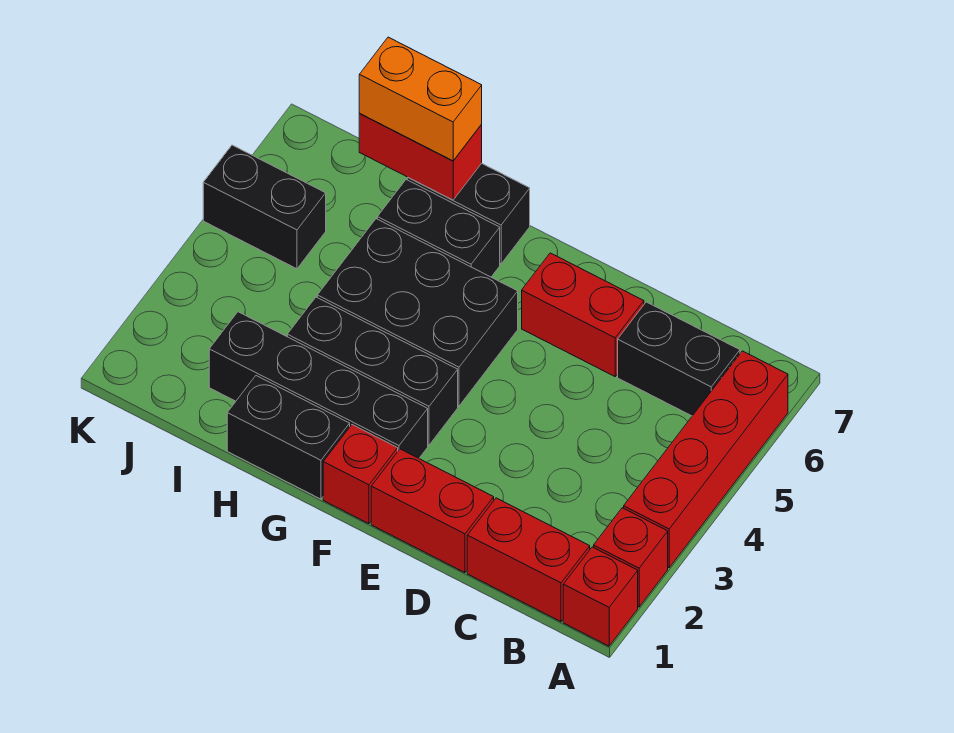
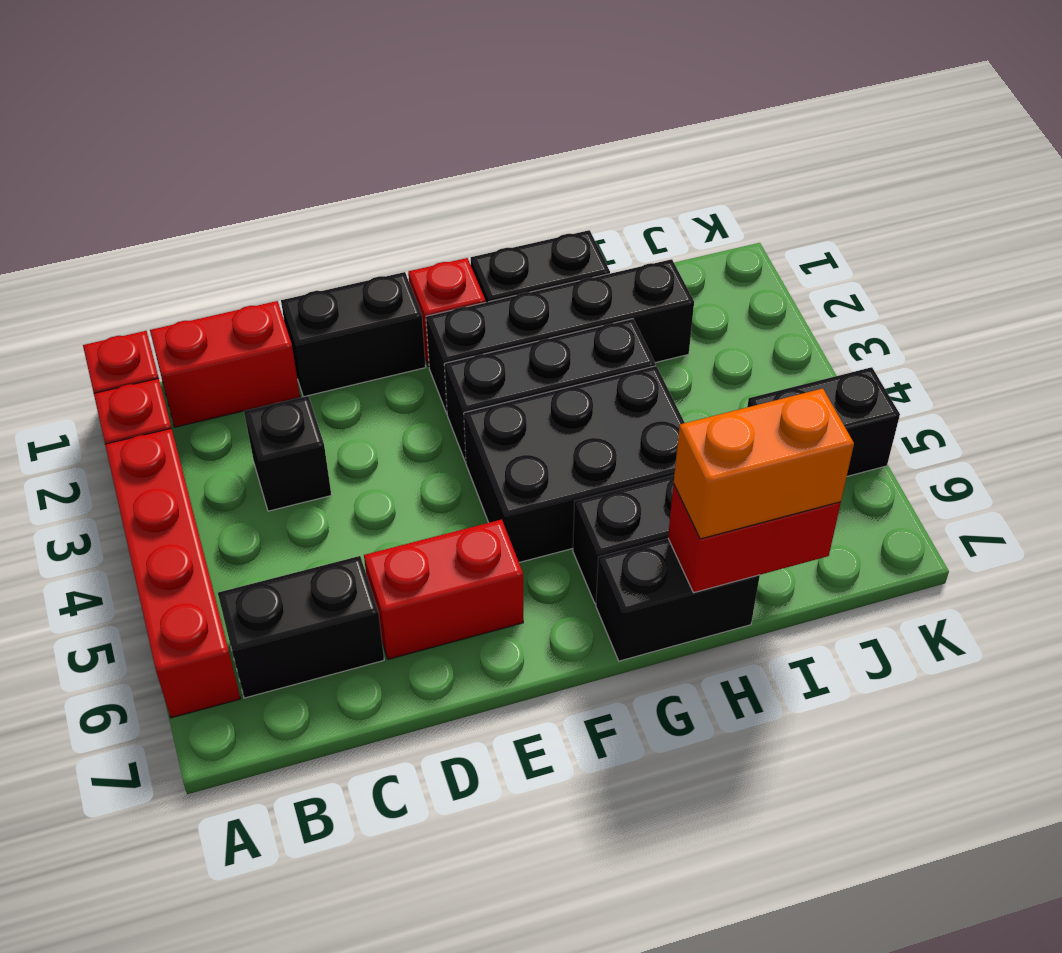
none -> black brick C3 level 1
red brick D1:E1 level 1 -> black brick D1:E1 level 1

